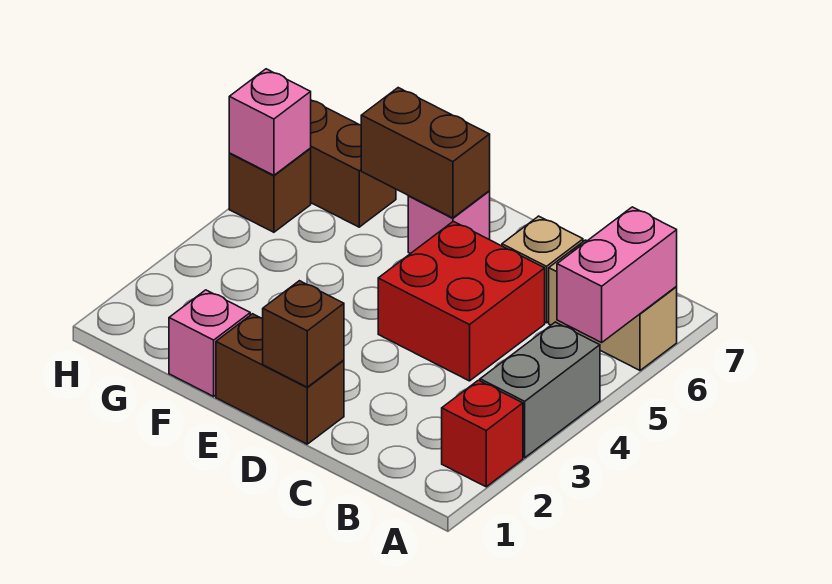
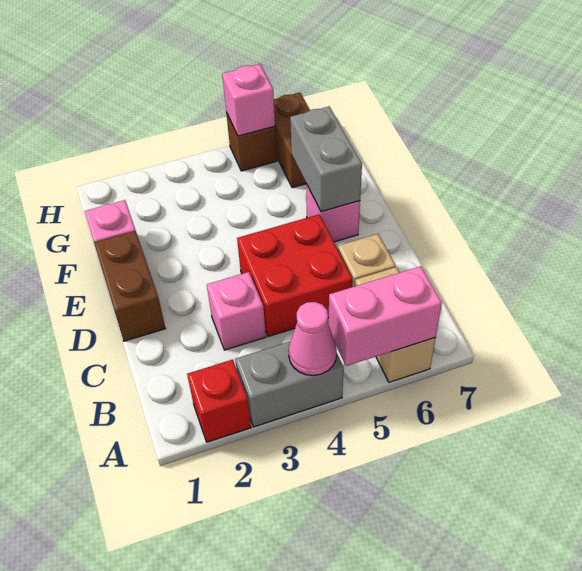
none -> pink cone A4 level 2
none -> pink brick C3 level 1
brown brick D1 level 2 -> none
brown brick E6:F6 level 2 -> grey brick E6:F6 level 2

